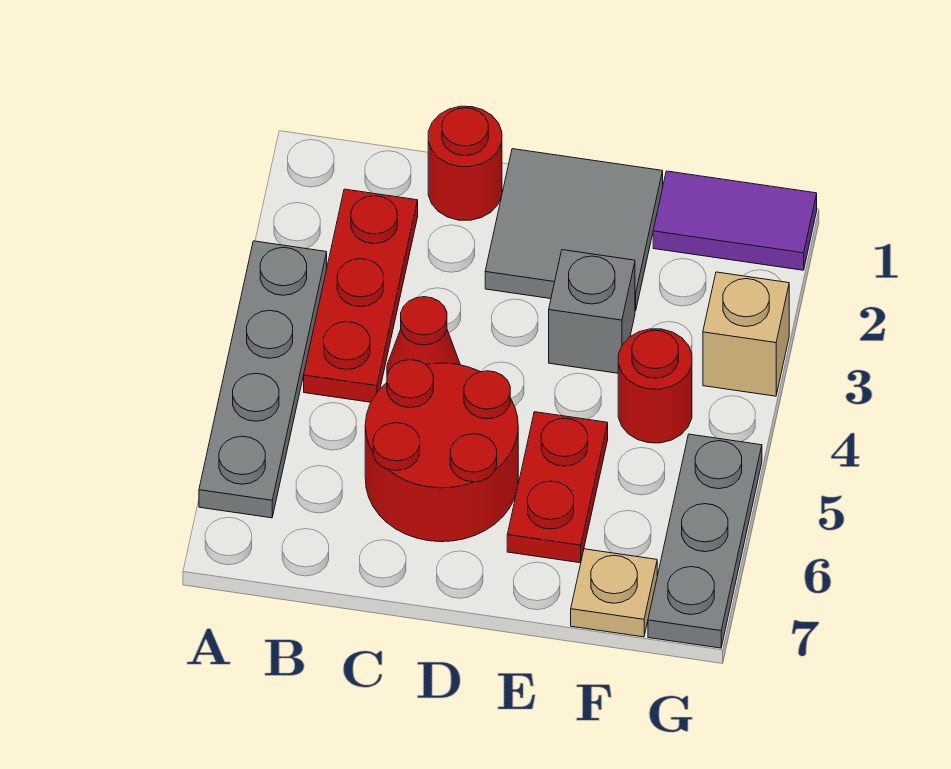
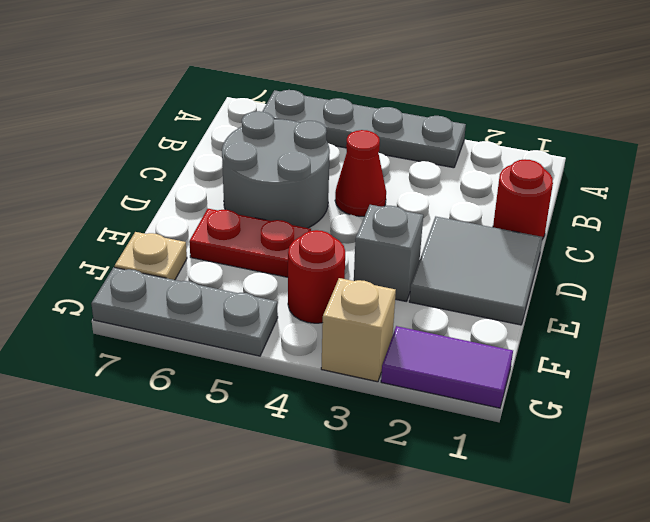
red plate B2:B4 level 1 -> none
red round brick C5:D6 level 1 -> grey round brick C5:D6 level 1
purple tile F1:G1 level 1 -> purple tile G1:G2 level 1

